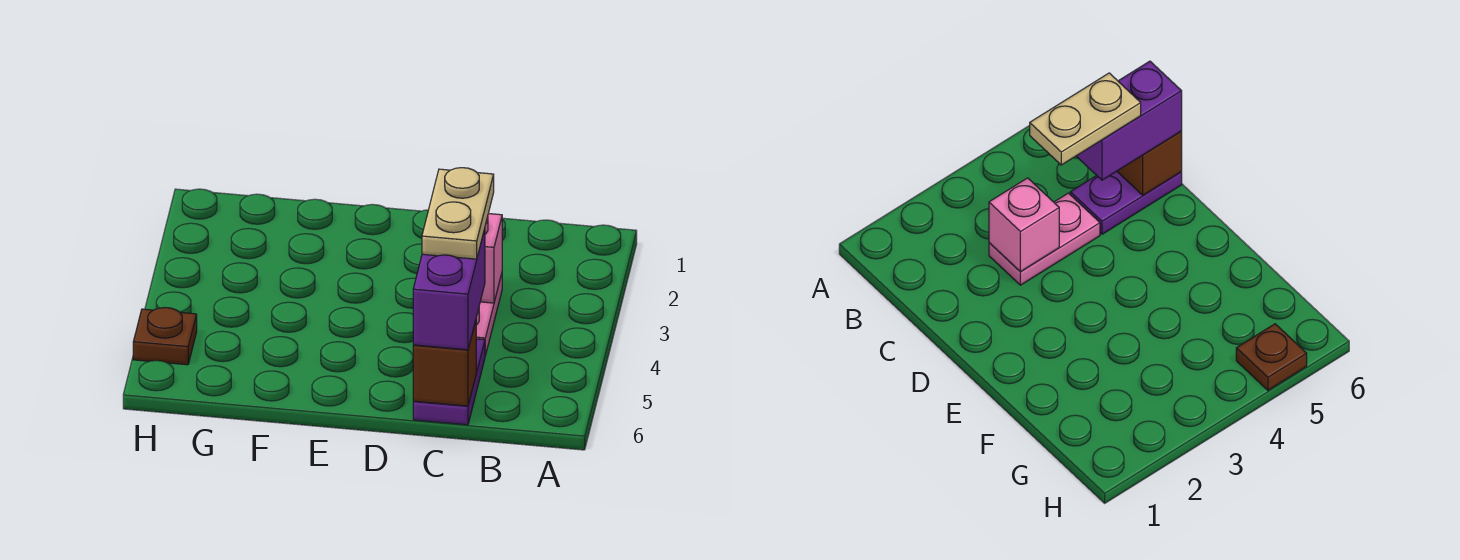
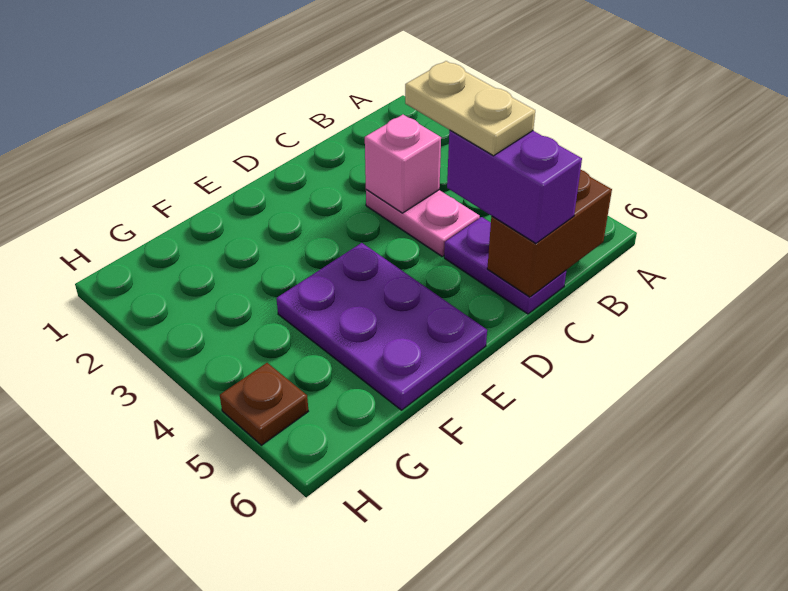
brown brick C6 level 2 -> brown brick B6:C6 level 2
none -> purple plate E4:F6 level 1

